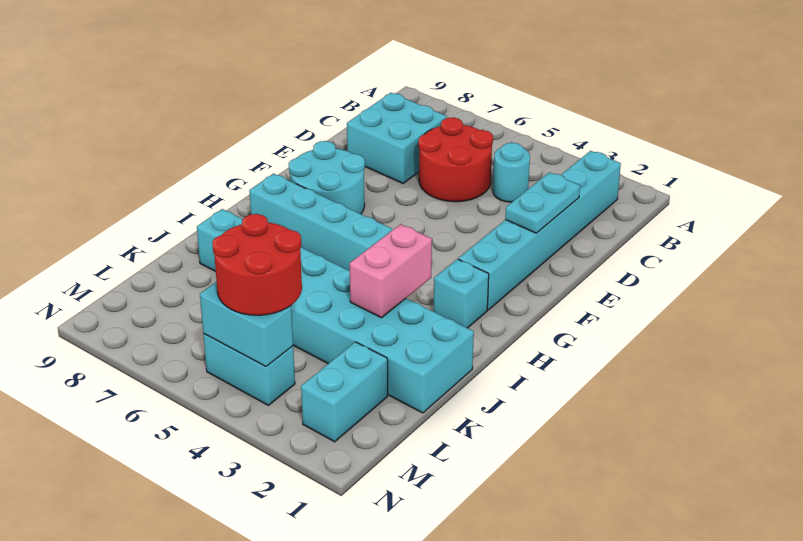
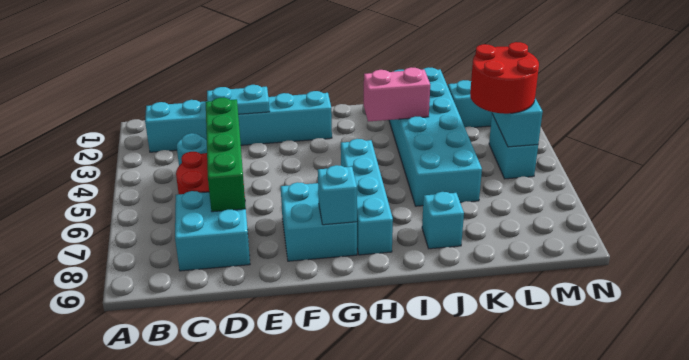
none -> green brick D4:D7 level 2
cyan round brick F7:G8 level 1 -> cyan brick F7:G8 level 1
cyan brick H2 level 1 -> cyan brick G8 level 2

